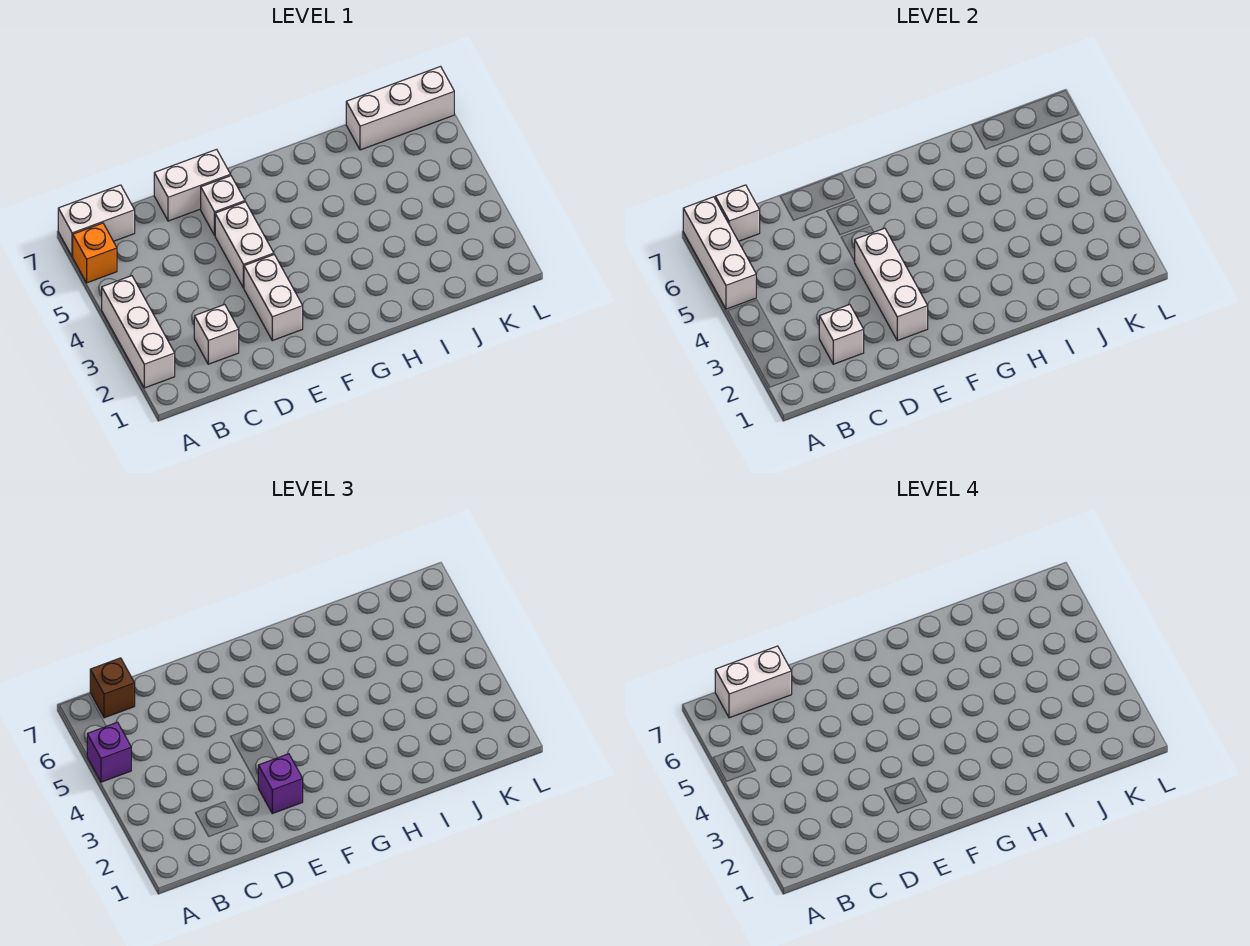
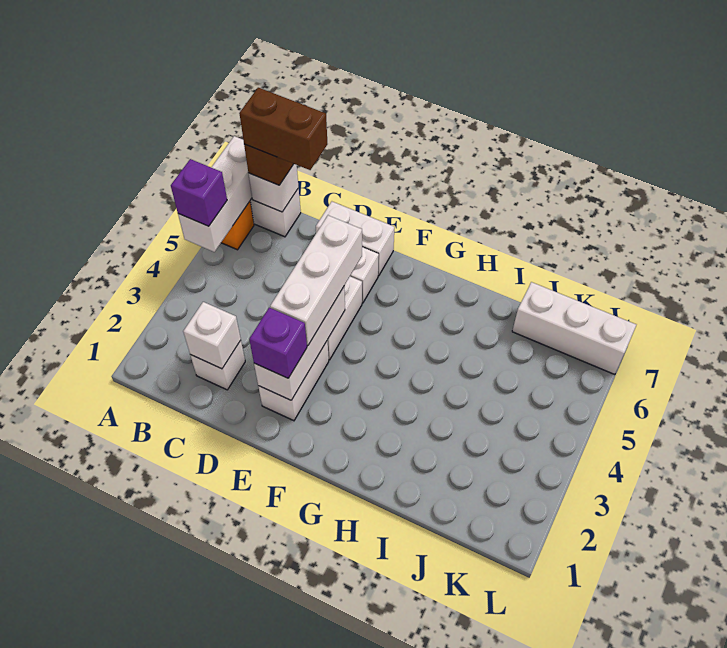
white brick A2:A4 level 1 -> white brick E3:E5 level 3
white brick B7:C7 level 4 -> brown brick B7:C7 level 4

